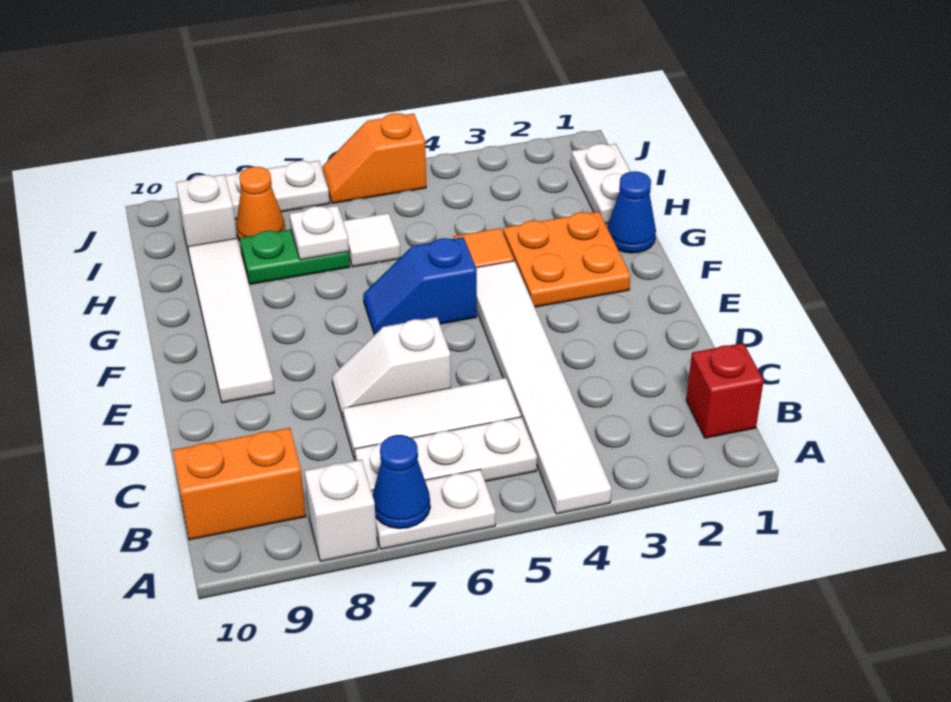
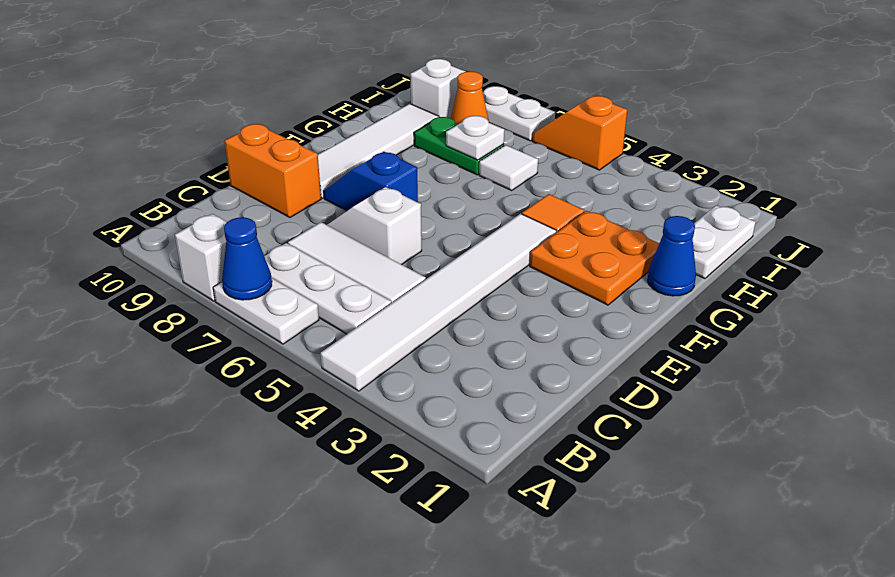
red brick B1 level 1 -> none
orange brick B9:B10 level 1 -> orange brick D9:D10 level 1
blue slope F5:F6 level 1 top 5 -> blue slope E7:E8 level 1 top 7

